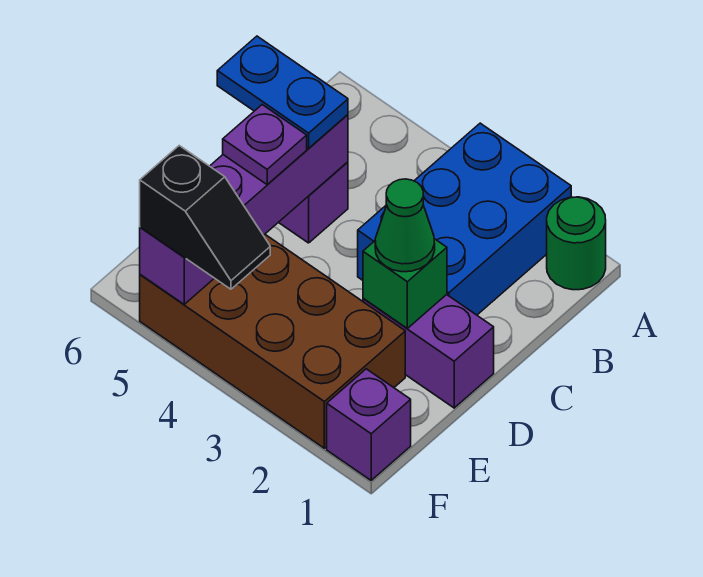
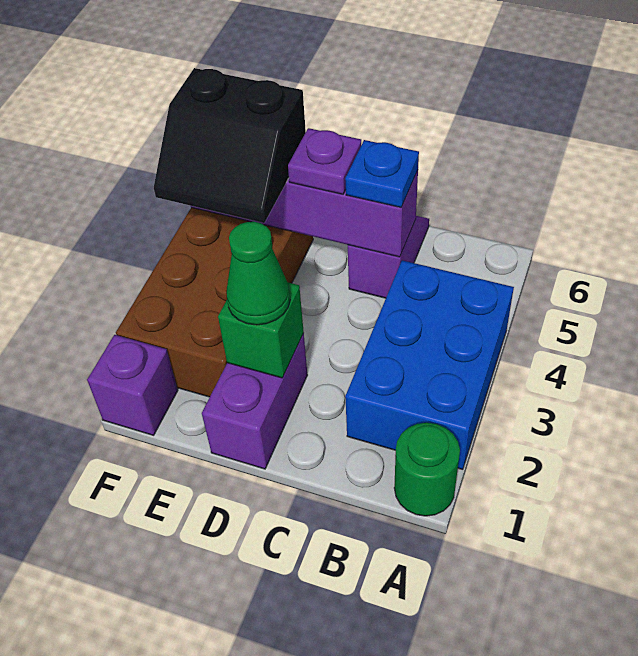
blue brick A2:C3 level 1 -> blue brick A2:B4 level 1
blue plate C5:C6 level 3 -> blue plate C5 level 3
black slope F4:F5 level 3 top 5 -> black slope E4:F5 level 3 top 5

